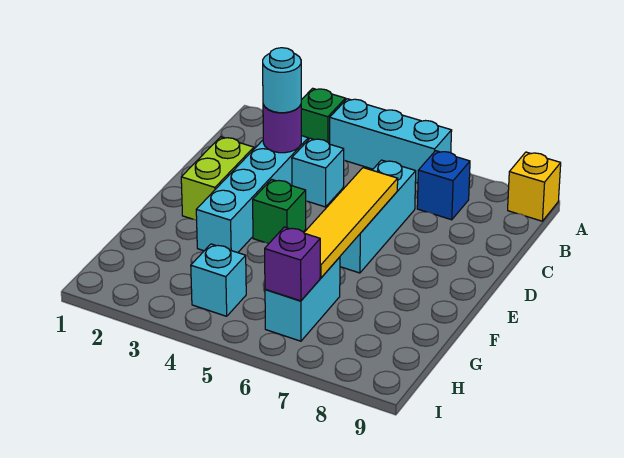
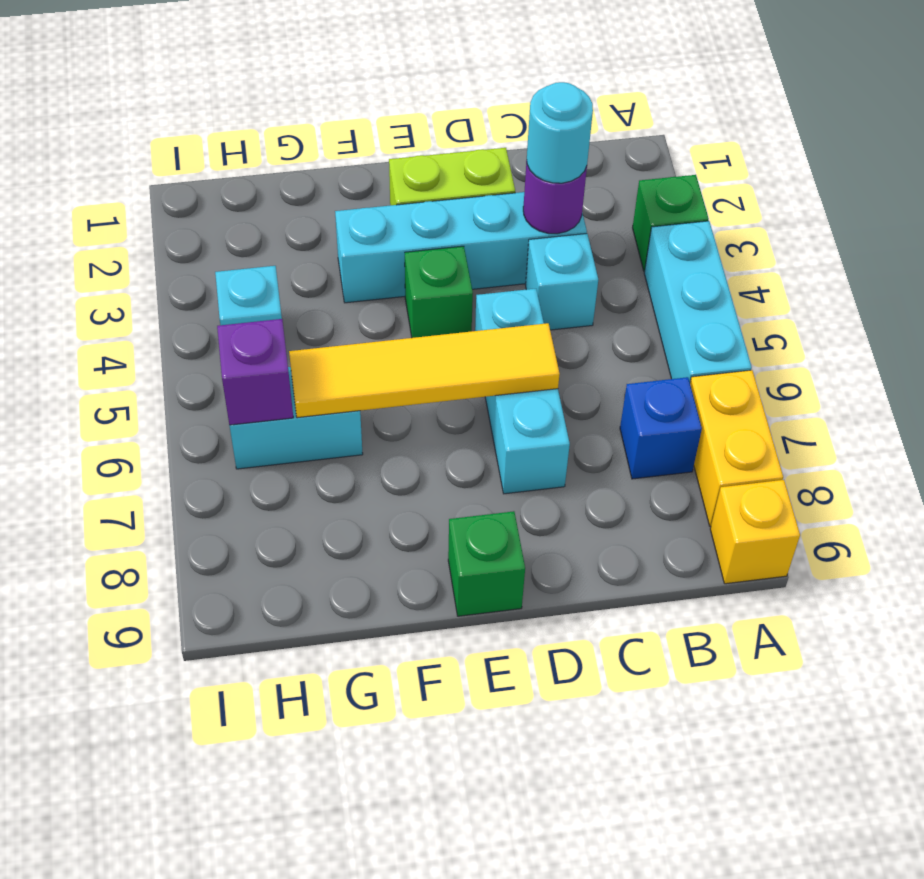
none -> yellow brick A7:A8 level 1
cyan brick C6:E6 level 1 -> cyan brick D5:D7 level 1
none -> green brick E9 level 1

